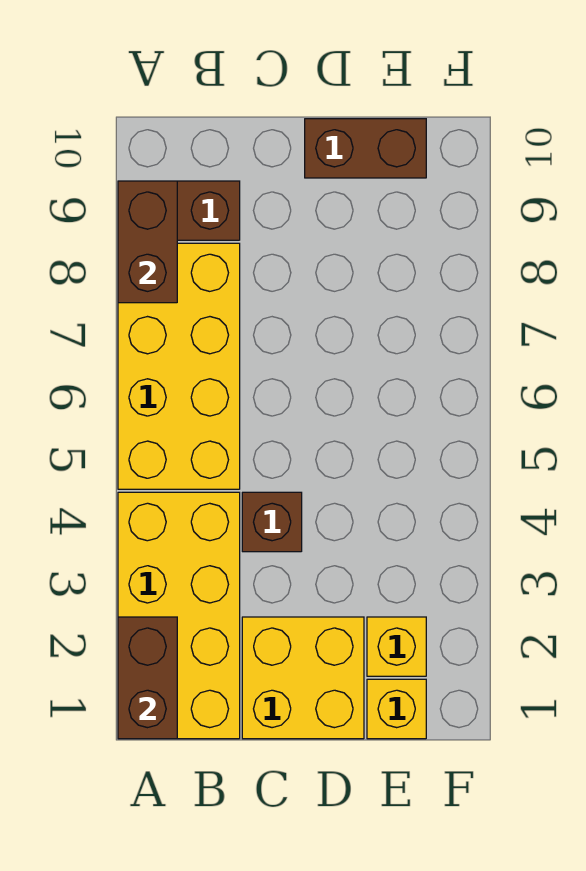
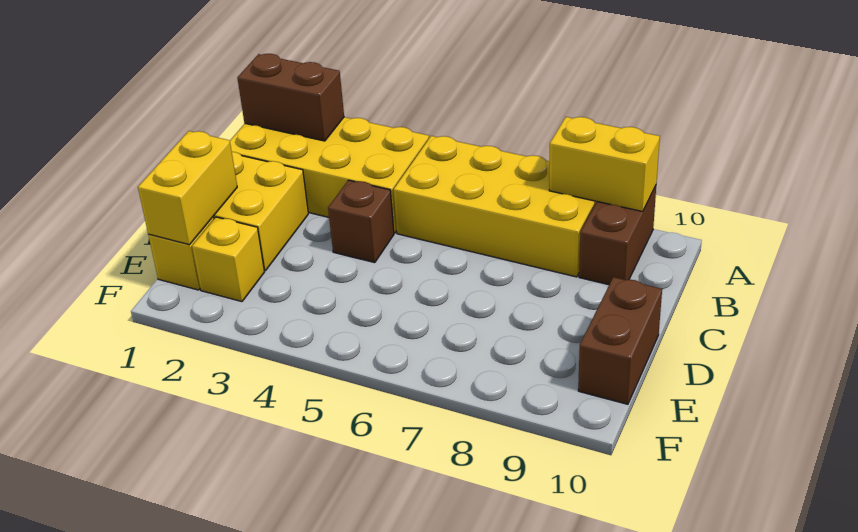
brown brick A8:A9 level 2 -> yellow brick A8:A9 level 2
none -> yellow brick D1:E1 level 2

